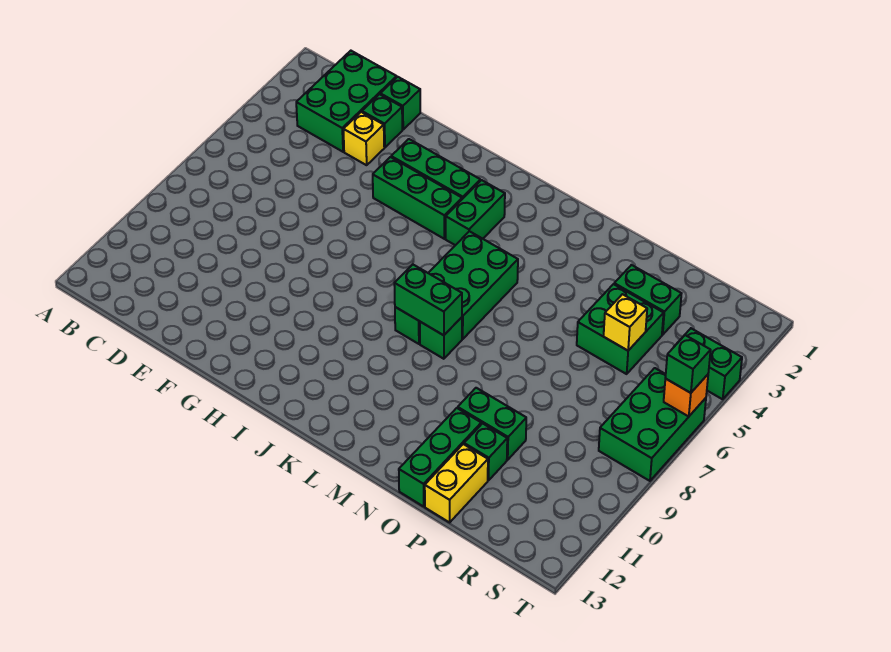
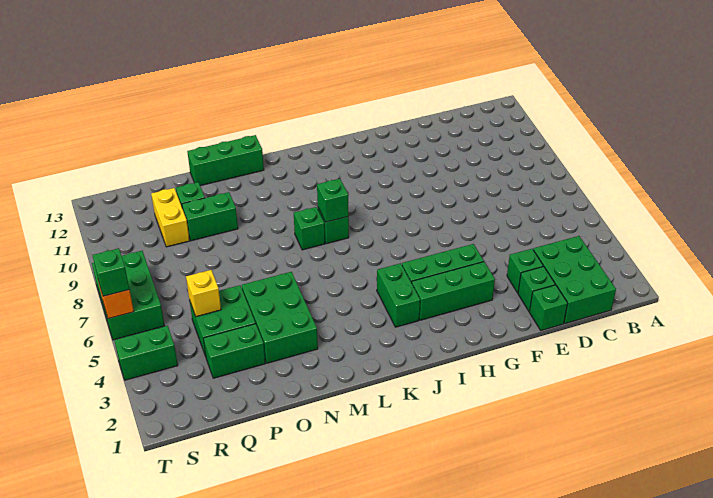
yellow brick E3 level 1 -> green brick E3 level 1
green brick K5:L7 level 1 -> green brick N3:O5 level 1
green brick K8:L8 level 2 -> green brick K8 level 2
green brick O11:O13 level 1 -> green brick M13:O13 level 1
yellow brick P12:P13 level 1 -> yellow brick Q10:Q11 level 1

